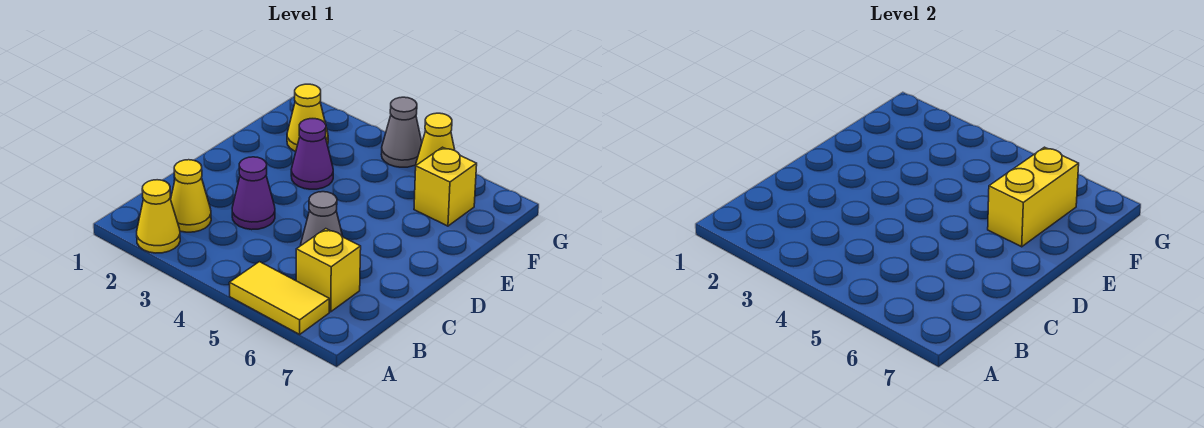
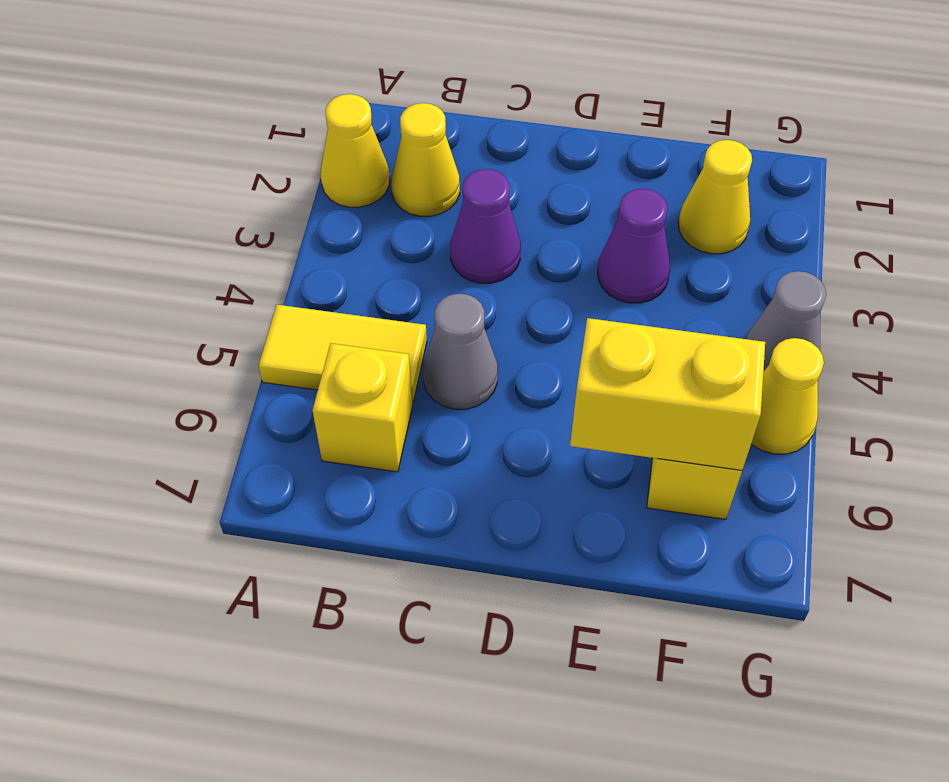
yellow tile A5:A6 level 1 -> yellow tile A5:B5 level 1

